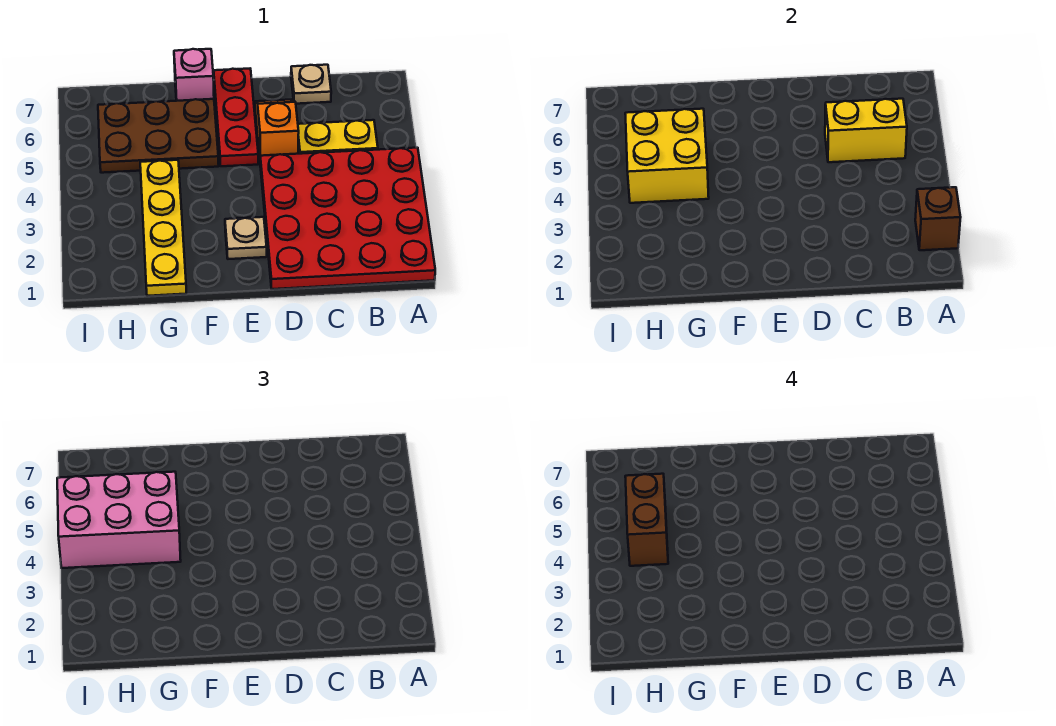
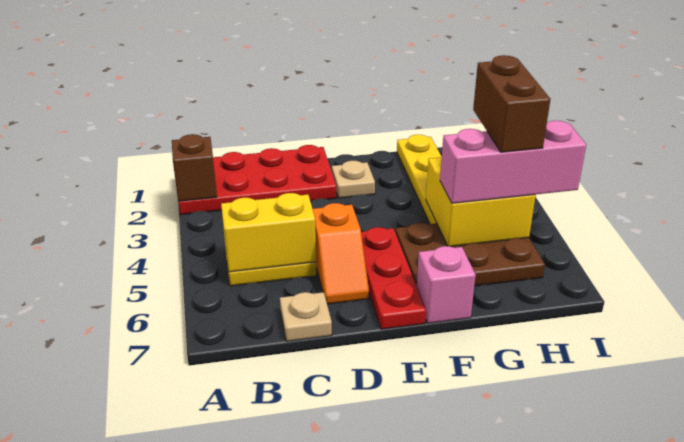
red plate A1:D4 level 1 -> red plate A1:D2 level 1
pink brick G4:I5 level 3 -> pink brick G5:I5 level 3

